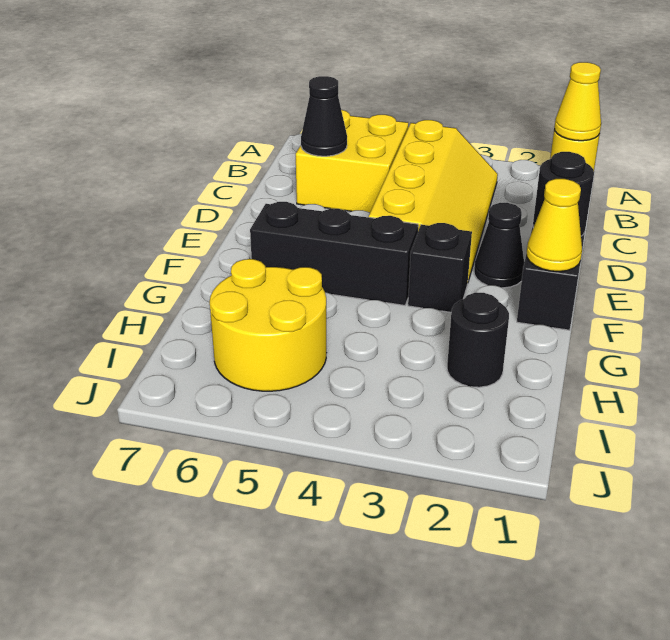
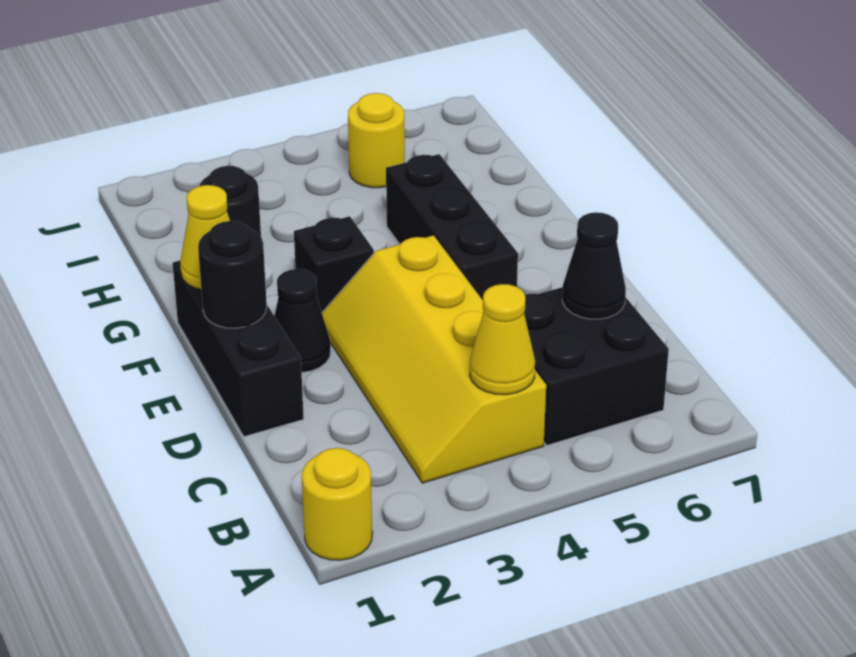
yellow cone A1 level 2 -> yellow cone B4 level 2
yellow brick B5:C6 level 1 -> black brick B5:C6 level 1
black brick F4:F6 level 1 -> black brick E5:G5 level 1
yellow round brick H5:I6 level 1 -> yellow round brick I5 level 1

